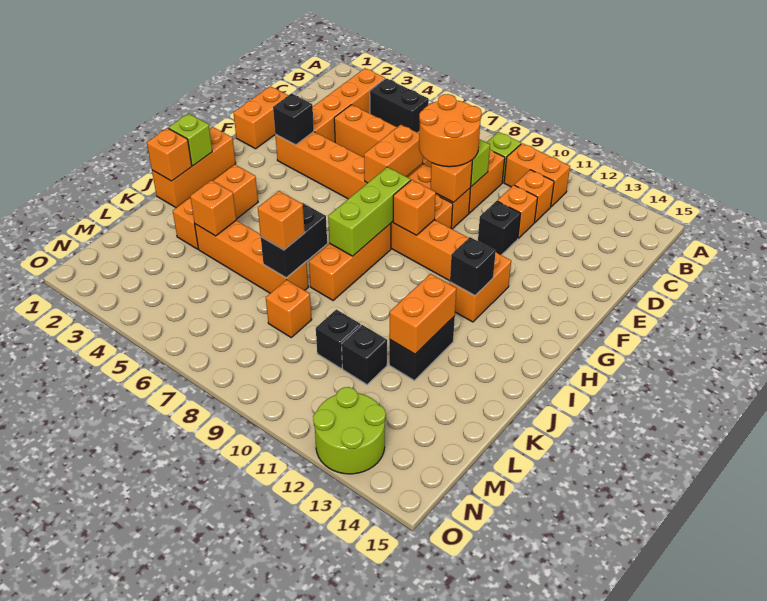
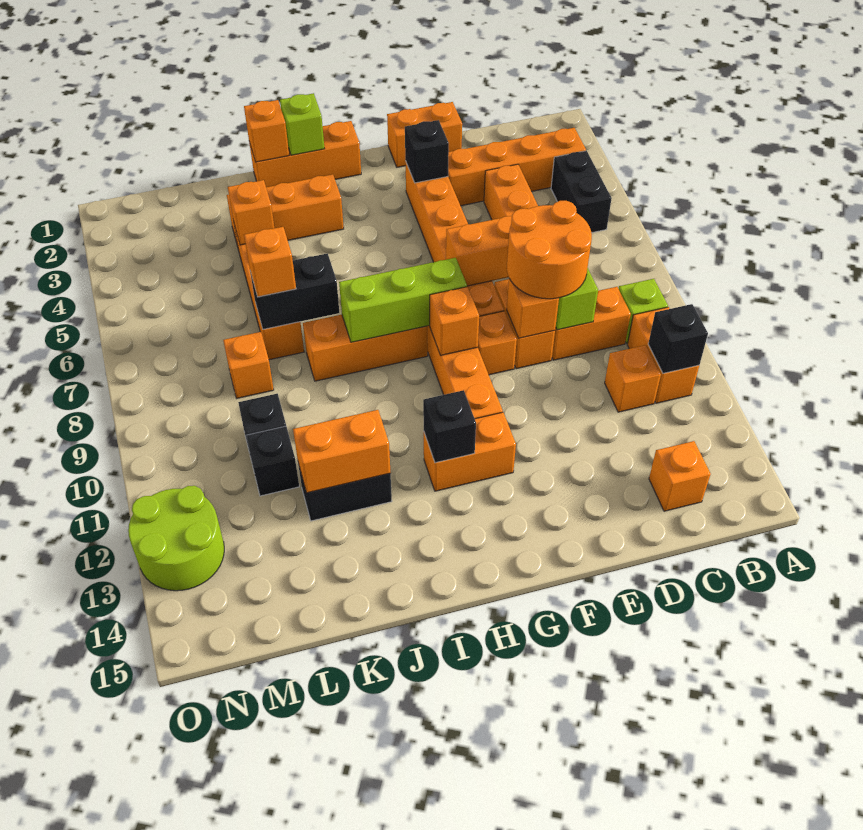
orange brick D11 level 1 -> orange brick C14 level 1
black brick E11 level 1 -> black brick B11 level 2

